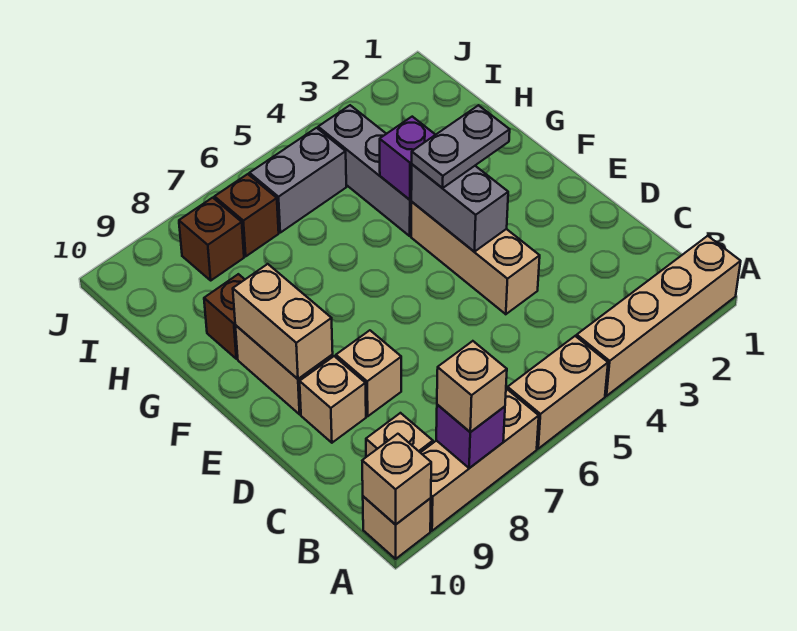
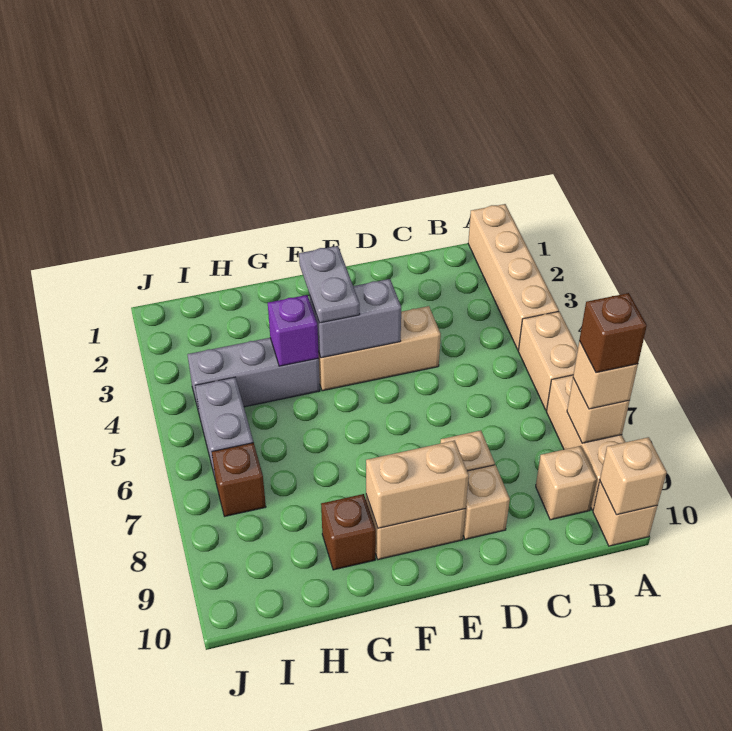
purple brick A8 level 2 -> tan brick A8 level 2
brown brick I8 level 1 -> brown brick A8 level 4

